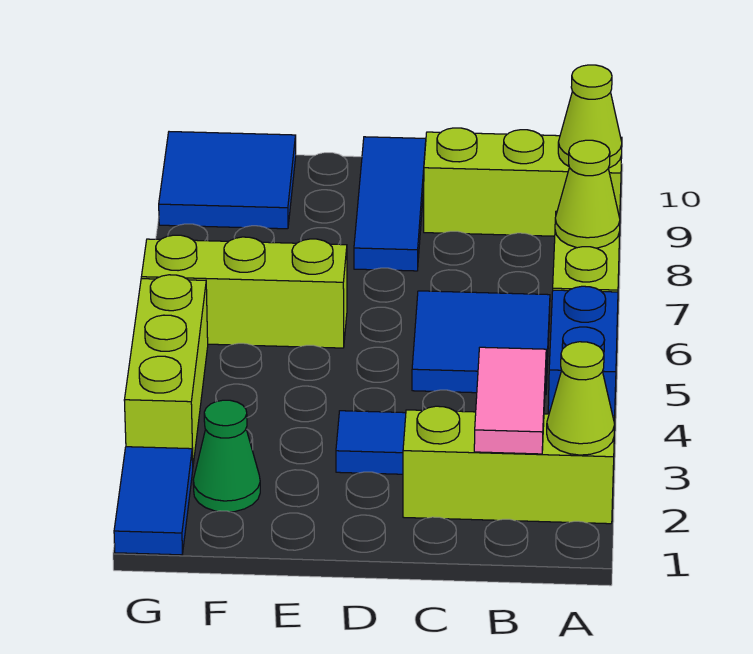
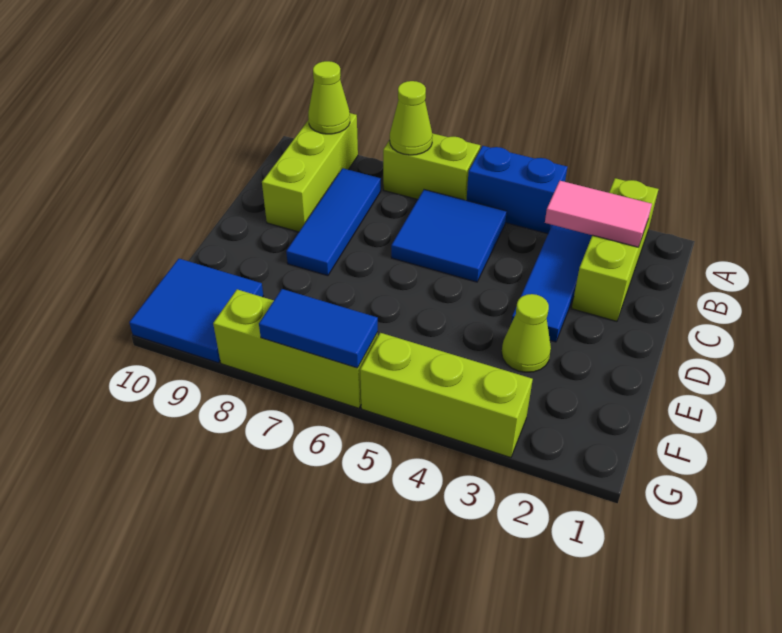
lime cone A2 level 2 -> lime cone E3 level 1
blue tile D8:D10 level 1 -> blue tile B8:D8 level 1
lime brick E6:G6 level 1 -> lime brick G6:G8 level 1
green cone F2 level 1 -> none
blue tile G1:G2 level 1 -> blue tile G6:G7 level 2

